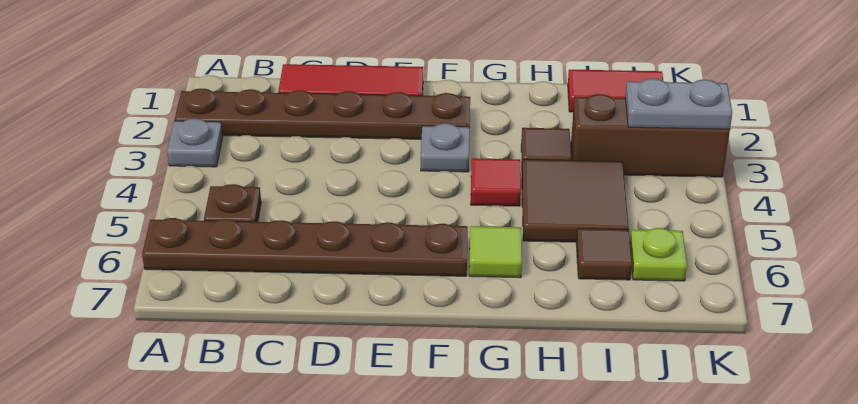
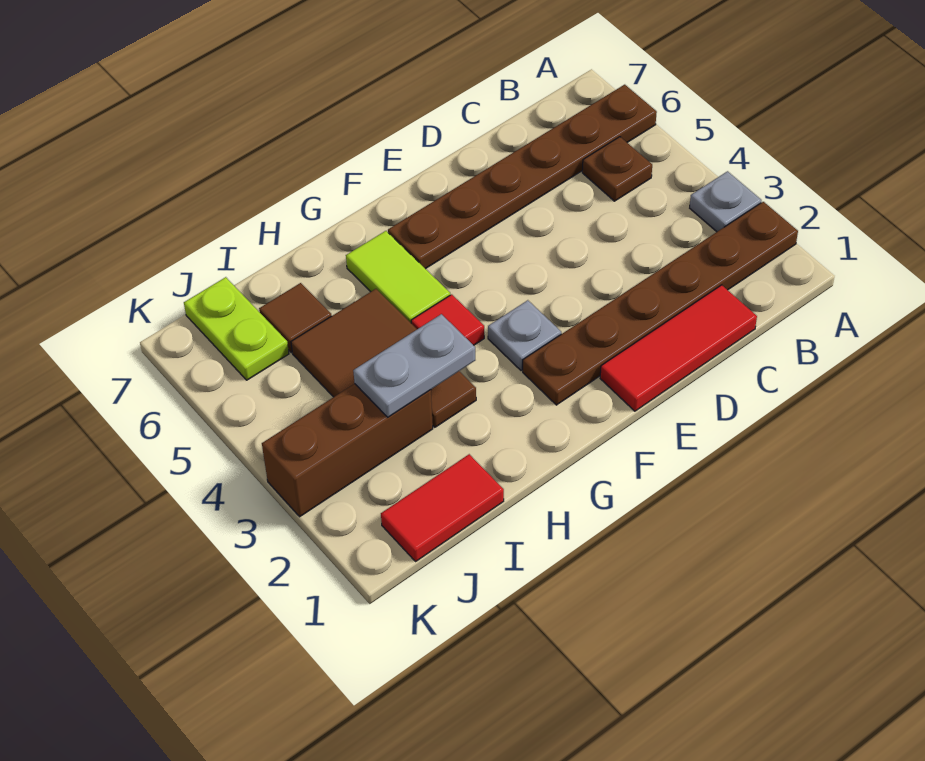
lime tile G6 level 1 -> lime tile G5:G6 level 1
grey plate J3:K3 level 2 -> grey plate H3:I3 level 2
lime plate J6 level 1 -> lime plate J6:J7 level 1

